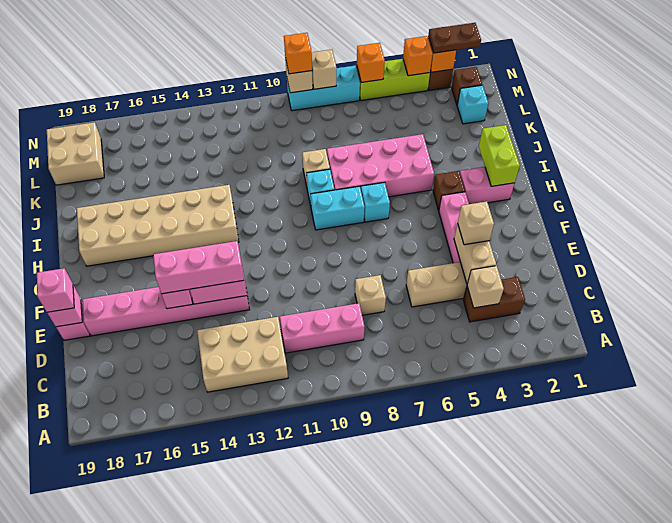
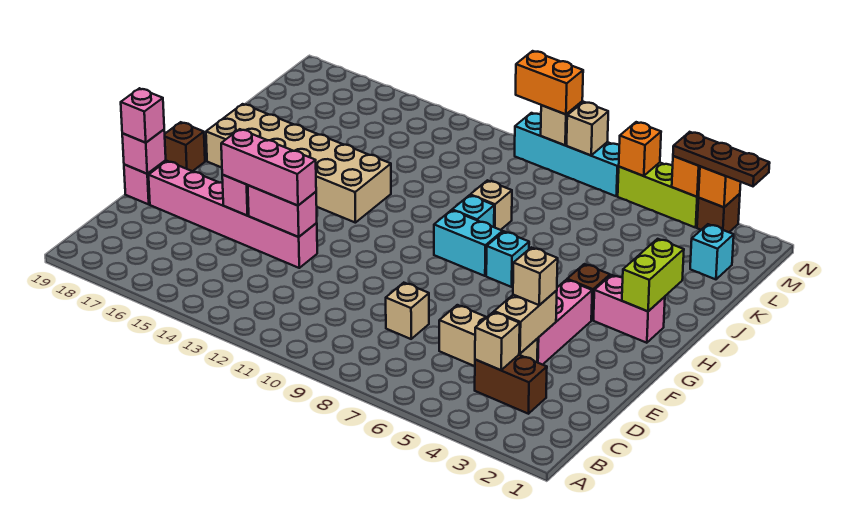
tan brick B12:C14 level 1 -> none
pink brick C9:C11 level 1 -> none
pink brick I5:J8 level 1 -> none
tan brick L18:M19 level 1 -> none
brown brick M2 level 1 -> brown brick G19 level 1
brown plate N2:N3 level 3 -> brown plate N2:N4 level 3
cyan brick N7:N9 level 1 -> cyan brick N7:N10 level 1
orange brick N9 level 3 -> orange brick N9:N10 level 3

